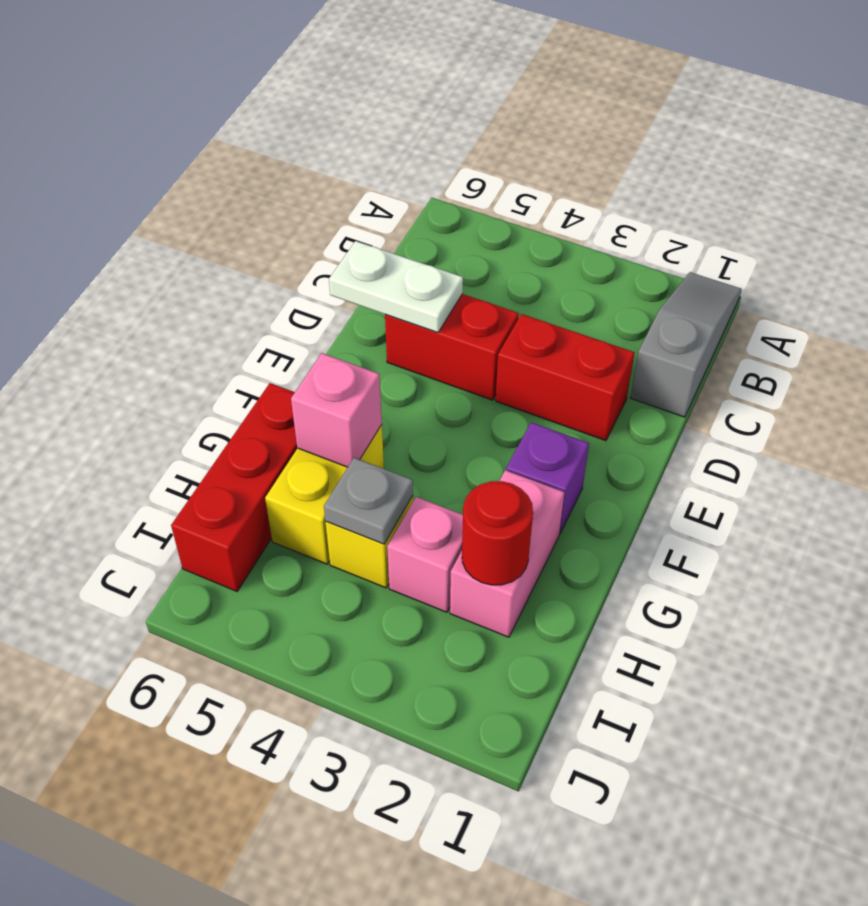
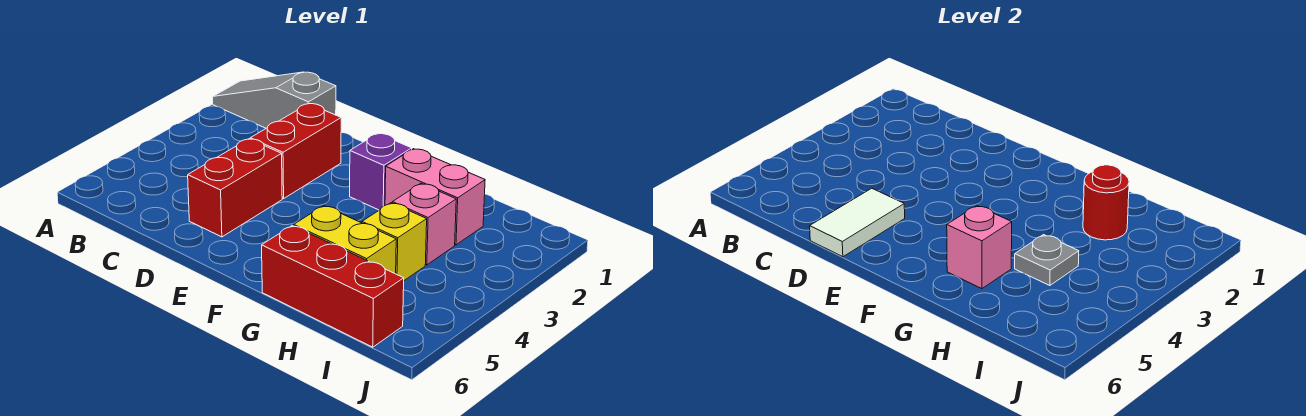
white plate D5:D6 level 2 -> white tile D5:D6 level 2

